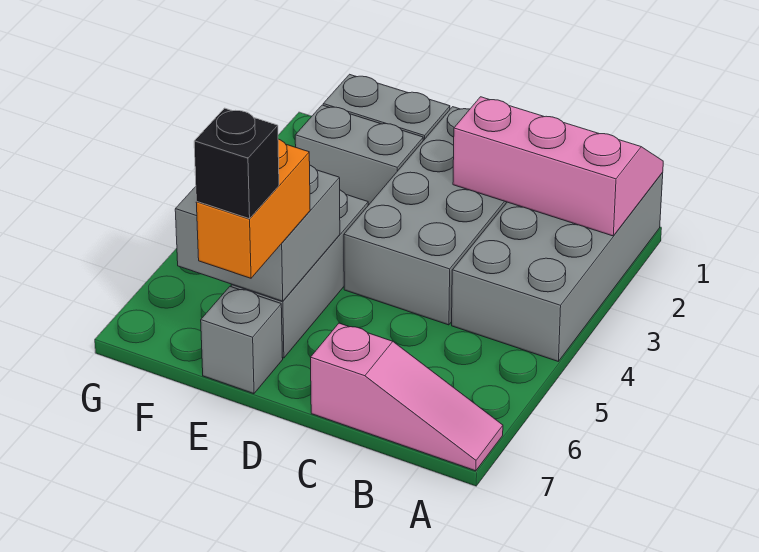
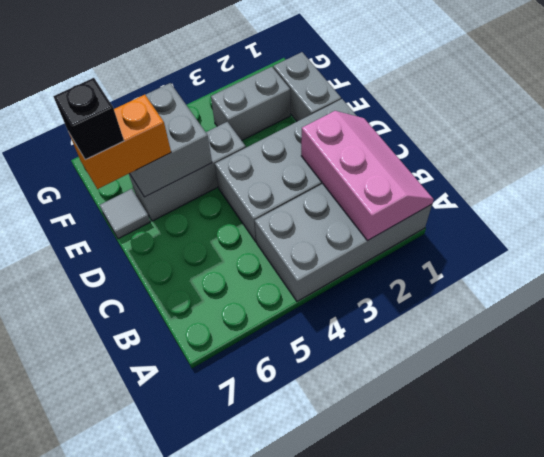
pink slope A7:C7 level 1 top C -> none
grey brick E2:F2 level 1 -> grey brick F2:F3 level 1
grey brick E7 level 1 -> grey tile E7 level 1

